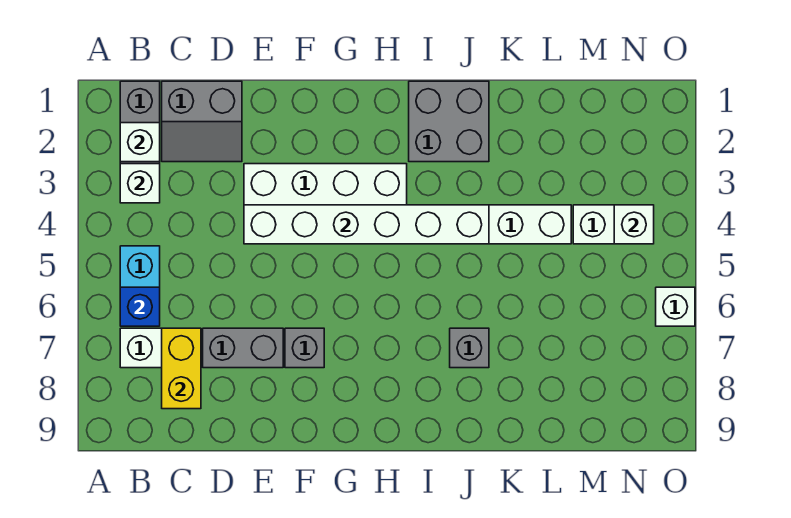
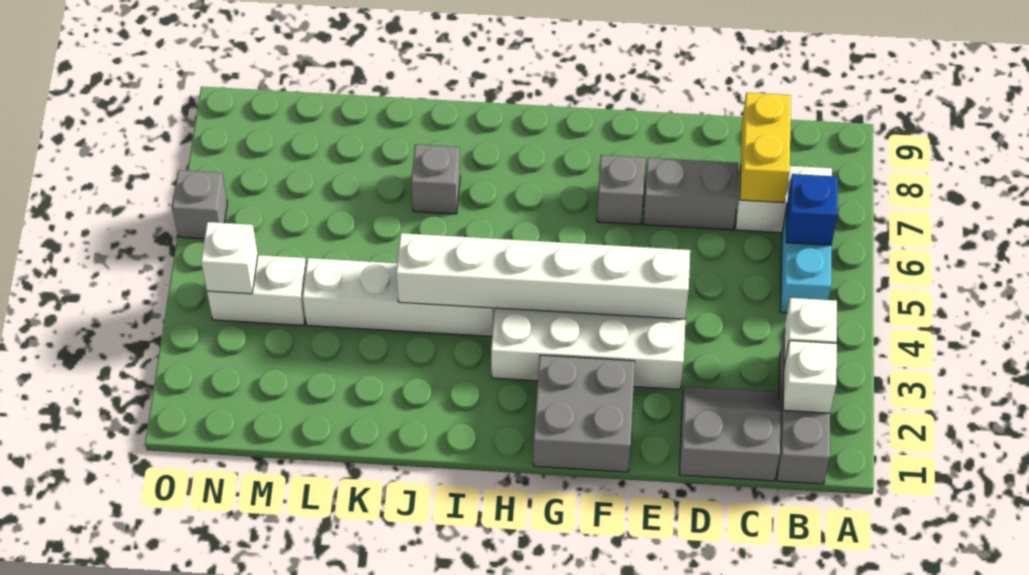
grey brick I1:J2 level 1 -> grey brick F1:G2 level 1
white brick O6 level 1 -> grey brick O6 level 1

